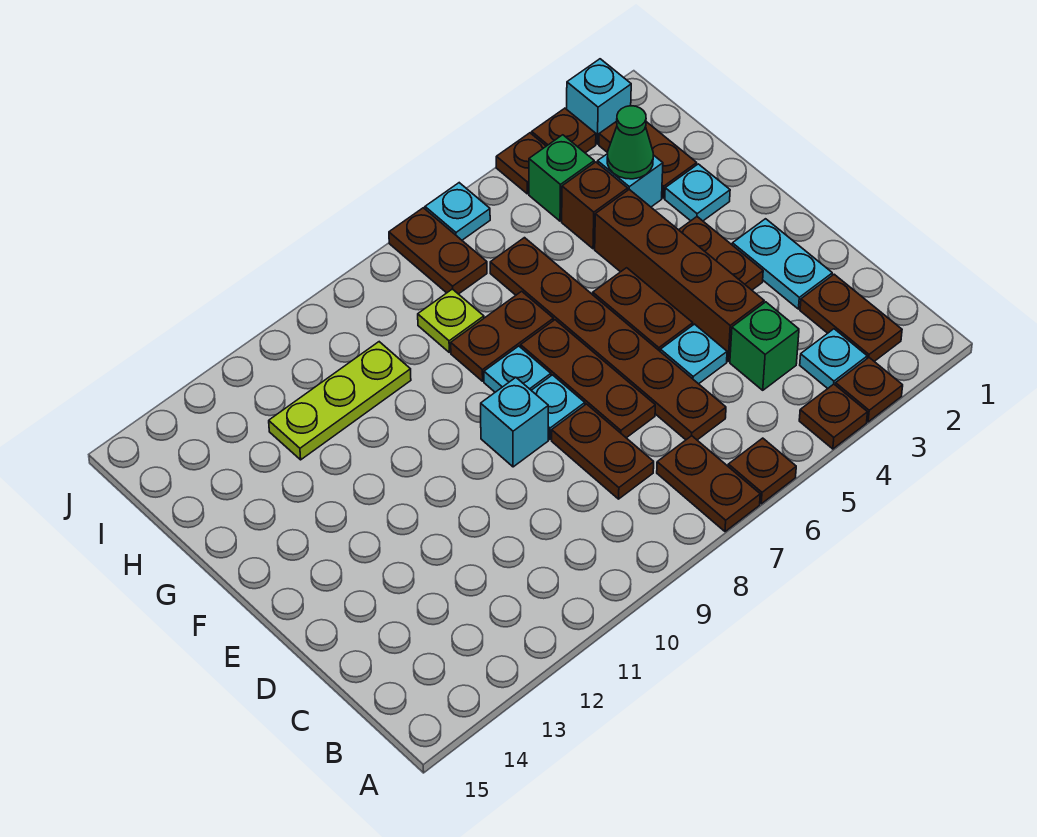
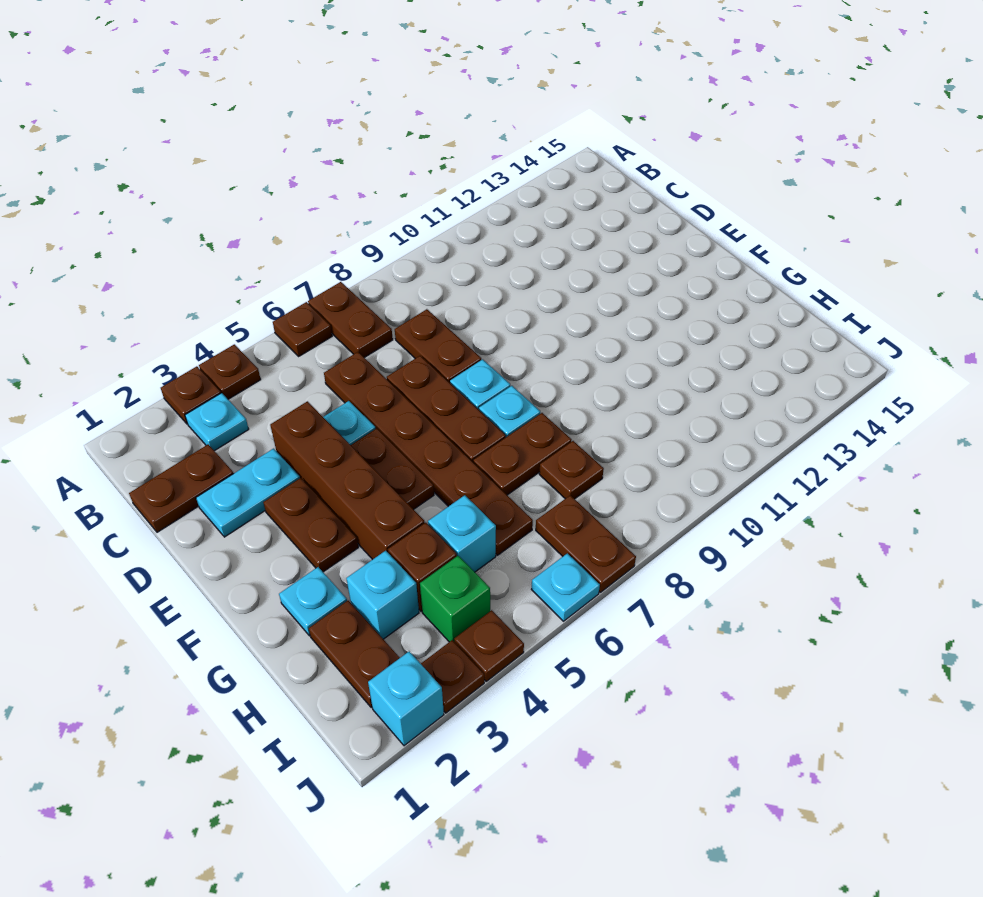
brown plate B2:C2 level 1 -> brown plate C1:C2 level 1
green brick C4 level 1 -> none
cyan plate D2:E2 level 1 -> cyan plate D2:D3 level 1
cyan brick E9 level 1 -> cyan brick H5 level 1
green cone H3 level 2 -> none
lime plate H8 level 1 -> brown plate H8 level 1
lime plate H10:H12 level 1 -> none

